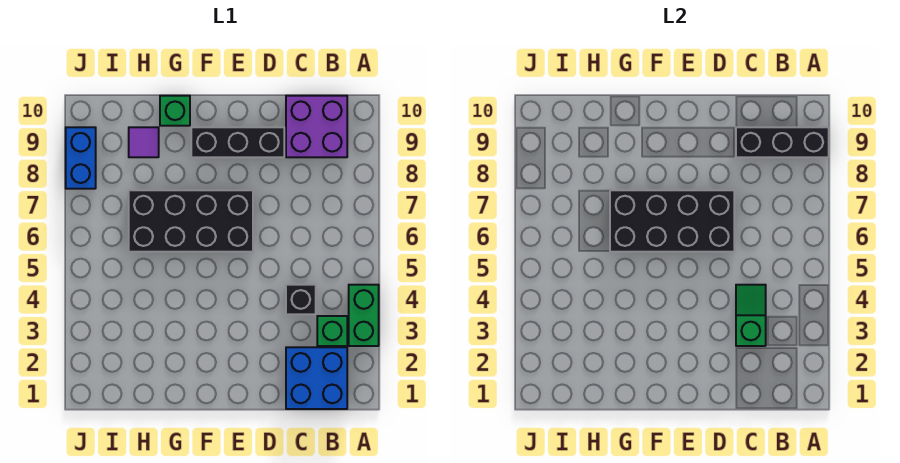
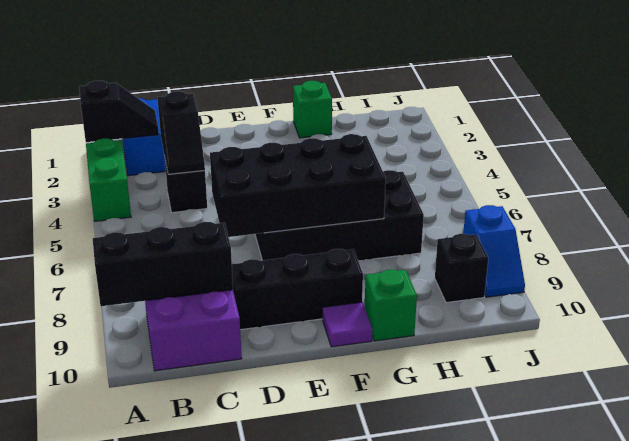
none -> black slope A2:B2 level 2 top A
green brick B3 level 1 -> green brick G1 level 1
green slope C3:C4 level 2 top 3 -> black slope C3:C4 level 2 top 3
purple tile H9 level 1 -> purple tile F10 level 1
none -> black brick I9 level 1
blue brick J8:J9 level 1 -> blue slope J8:J9 level 1 top 8

